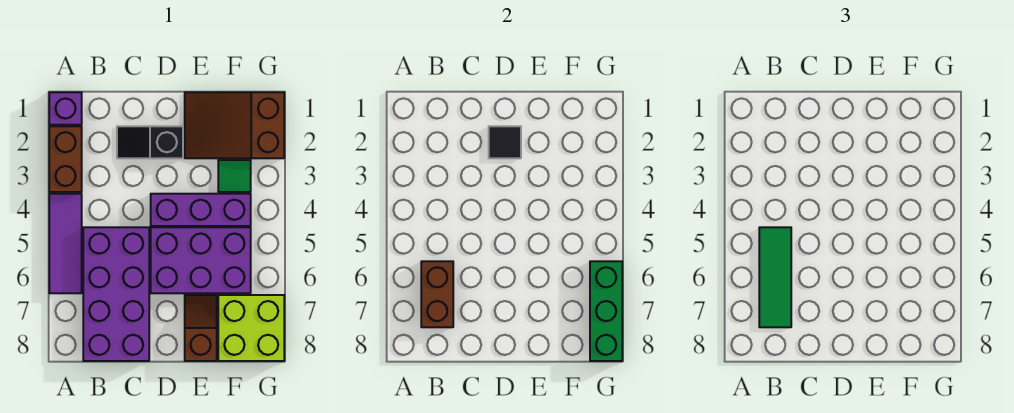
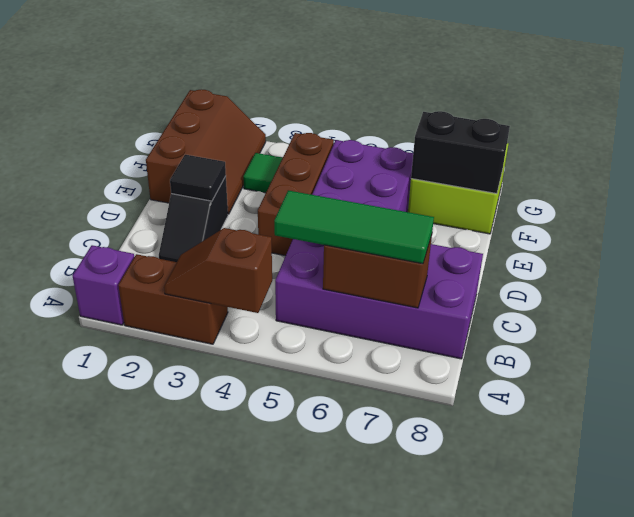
purple tile A4:A6 level 1 -> none
purple brick D4:F4 level 1 -> brown brick D4:F4 level 1
brown slope E1:G2 level 1 top G -> brown slope E1:G2 level 1 top 1
brown slope E7:E8 level 1 top 8 -> brown slope A3:A4 level 2 top 4
none -> black brick F7:F8 level 2
green brick G6:G8 level 2 -> none

